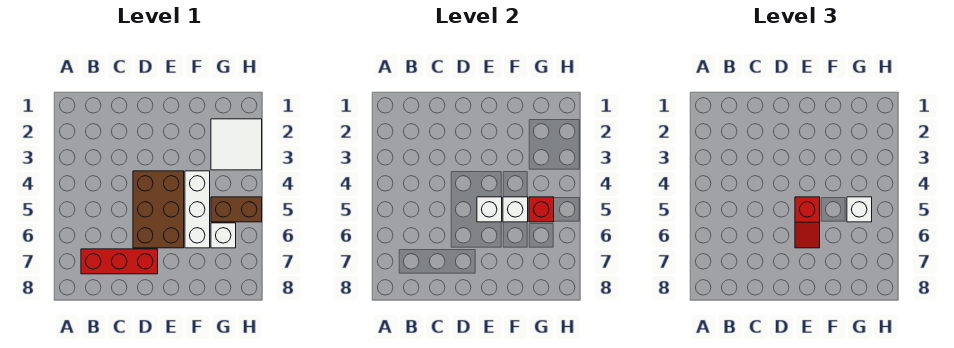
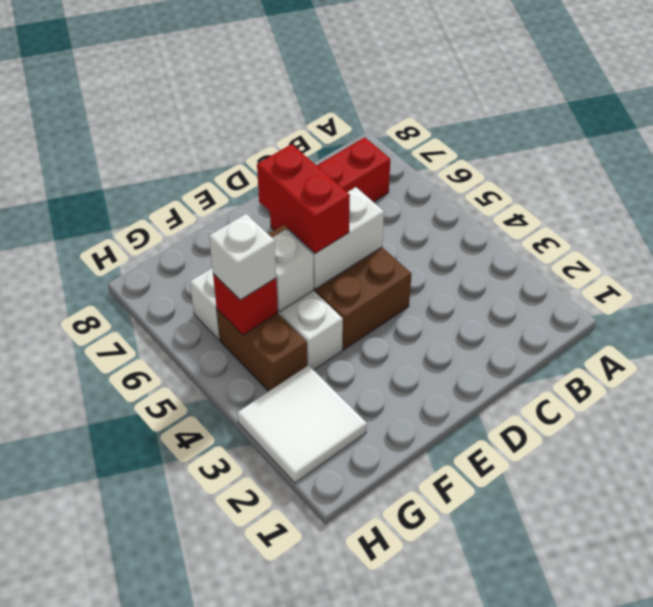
white brick E5 level 2 -> white brick D5:E5 level 2
red slope E5:E6 level 3 top 5 -> red brick E5:E6 level 3
brown brick G5:H5 level 1 -> brown brick G4:G5 level 1

